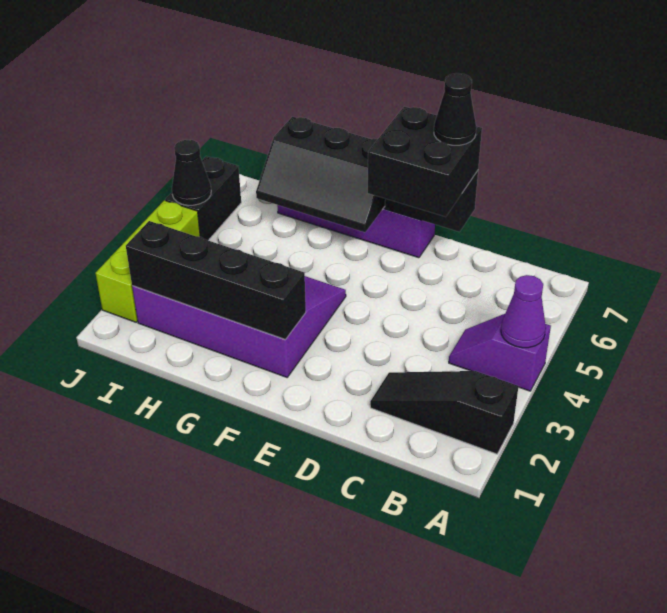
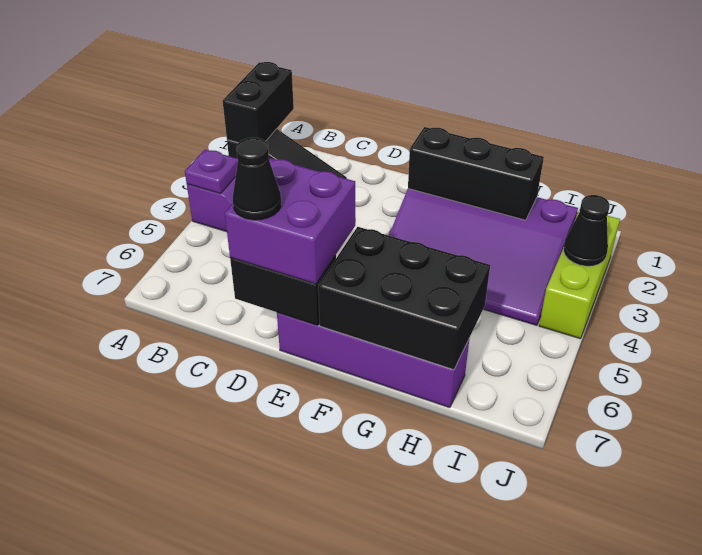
purple cone A4 level 2 -> purple plate A4 level 2
black brick D6:E7 level 3 -> purple brick D6:E7 level 3
black brick F2:I2 level 2 -> black brick F2:H2 level 2
black slope F6:H7 level 2 top 7 -> black brick F6:H7 level 2
black brick J5:J6 level 1 -> black brick A1:A2 level 2
black cone J5 level 2 -> black cone J3 level 2

